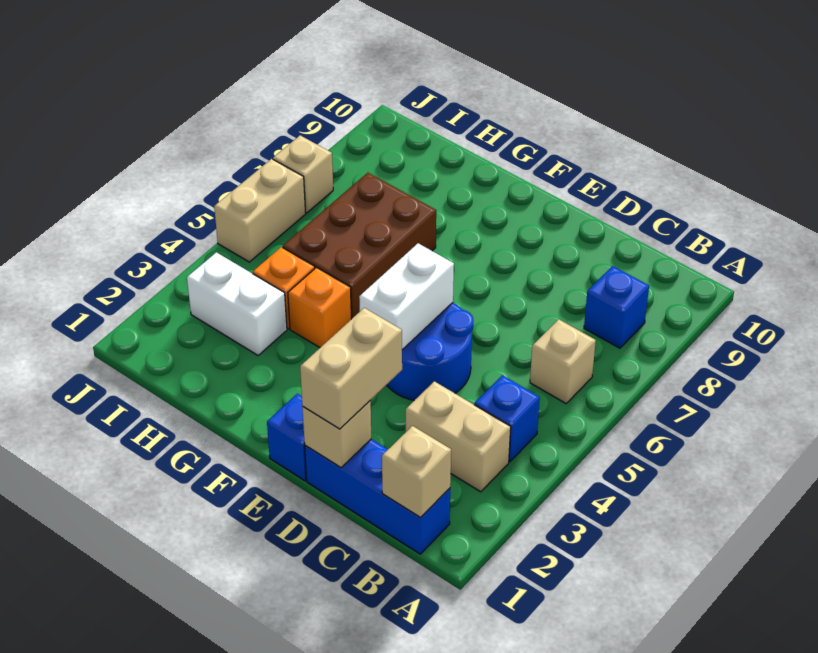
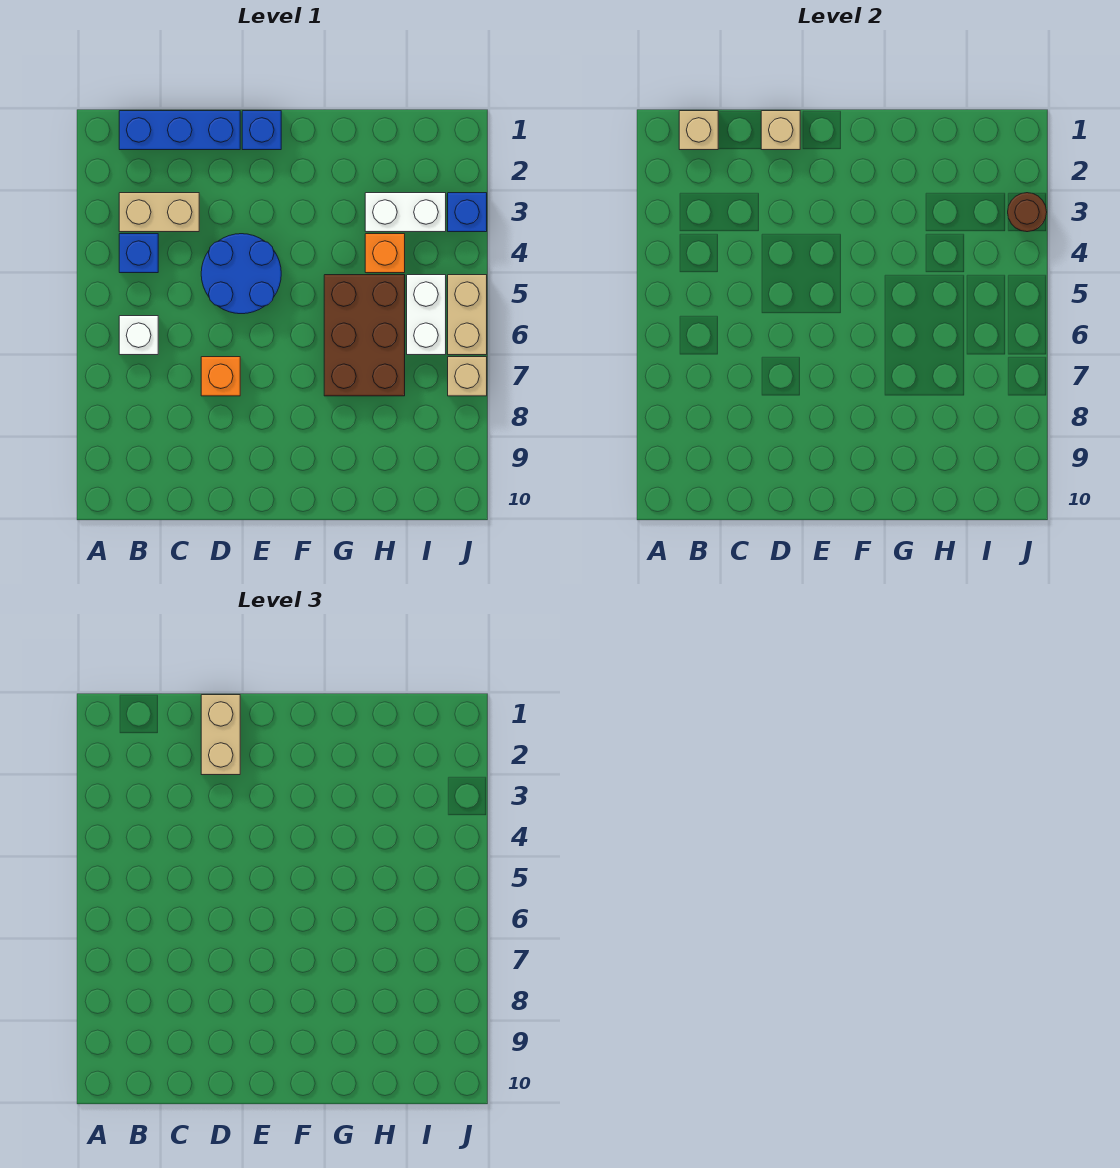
tan brick B6 level 1 -> white brick B6 level 1
blue brick B8 level 1 -> blue brick J3 level 1
white brick E4:E5 level 2 -> white brick I5:I6 level 1
orange brick G4 level 1 -> orange brick D7 level 1
none -> brown round brick J3 level 2

